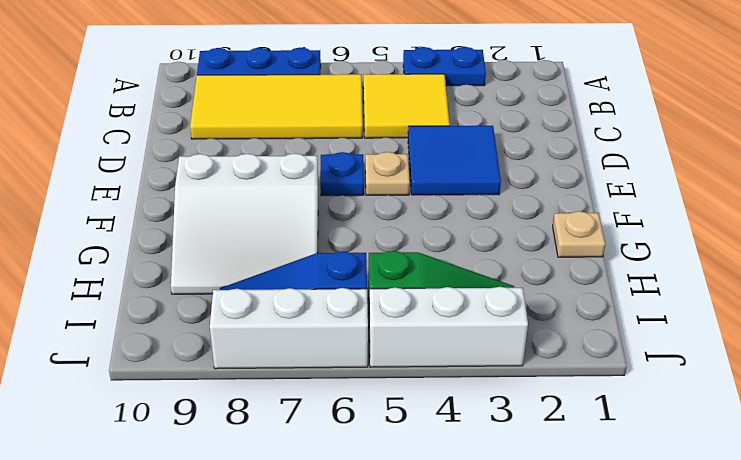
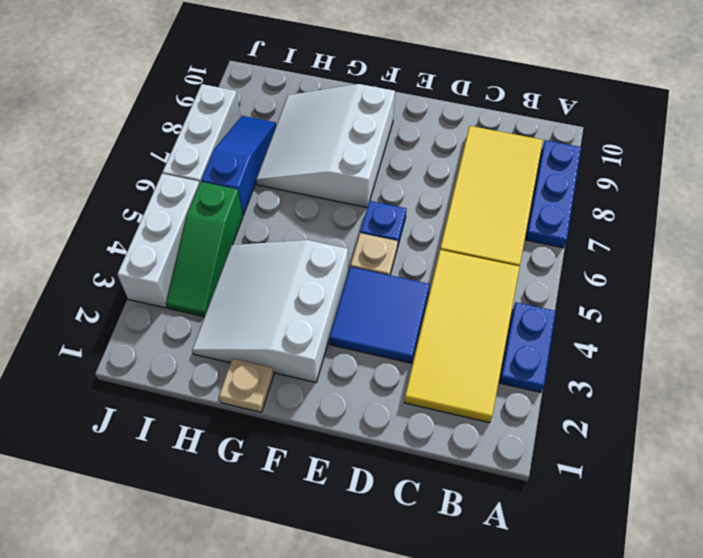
yellow tile B4:C5 level 1 -> yellow tile B2:C5 level 1
none -> white slope F2:H4 level 1 top F

